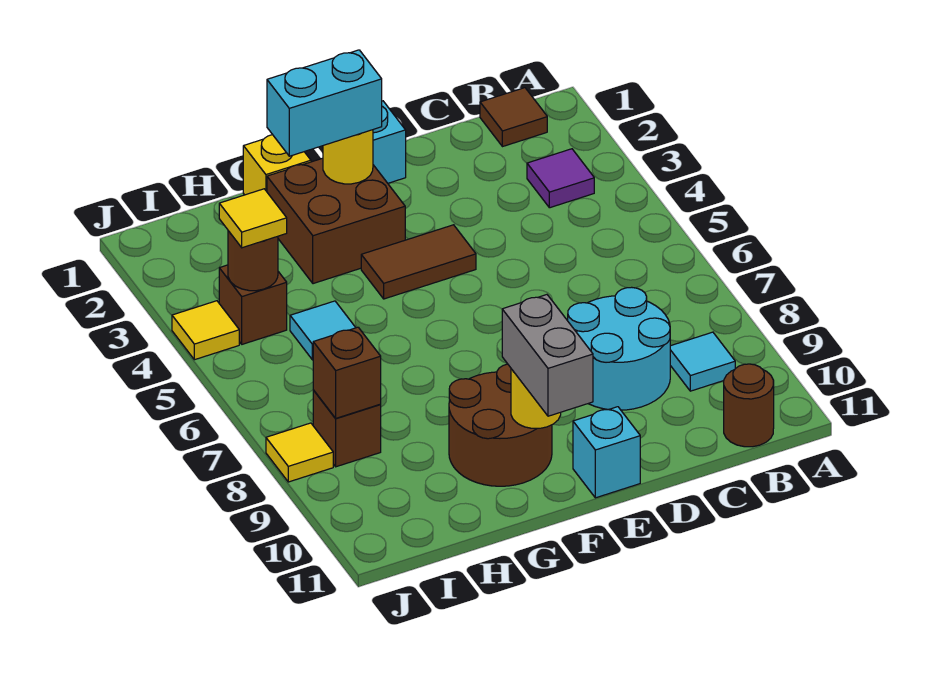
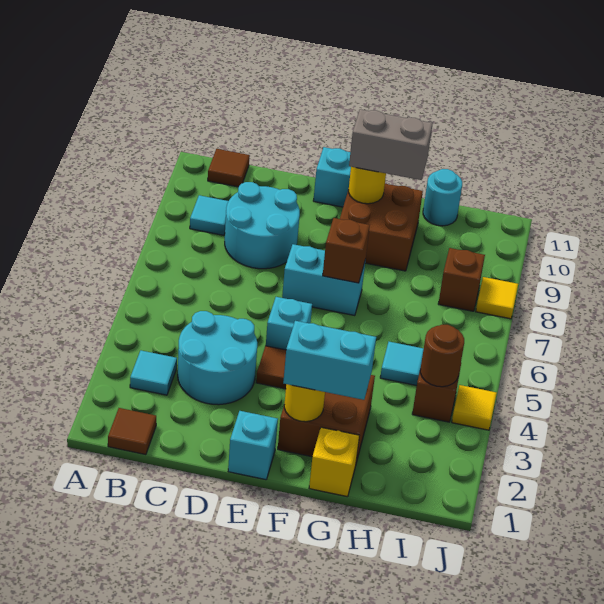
purple tile B3 level 1 -> cyan tile B3 level 1
brown round brick B11 level 1 -> brown tile B11 level 1
none -> cyan round brick C3:D4 level 1
none -> cyan brick E5 level 1
none -> cyan brick E7:F7 level 1
brown round brick F9:G10 level 1 -> brown brick F9:G10 level 1
grey brick F10:F11 level 3 -> grey brick F10:G10 level 3
none -> cyan round brick H11 level 1
yellow tile I4 level 3 -> none
brown brick I8 level 2 -> brown brick F7 level 2

